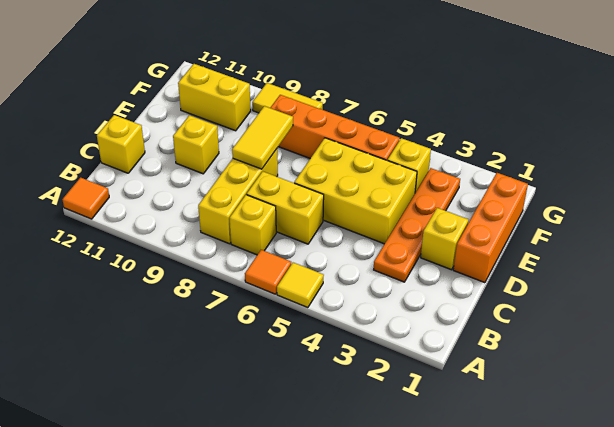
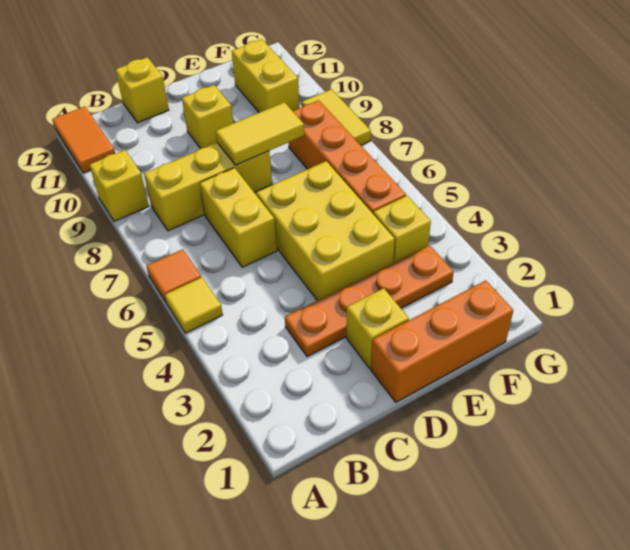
orange tile A12 level 1 -> orange tile A11:A12 level 1
yellow brick B7 level 1 -> yellow brick A9 level 1

